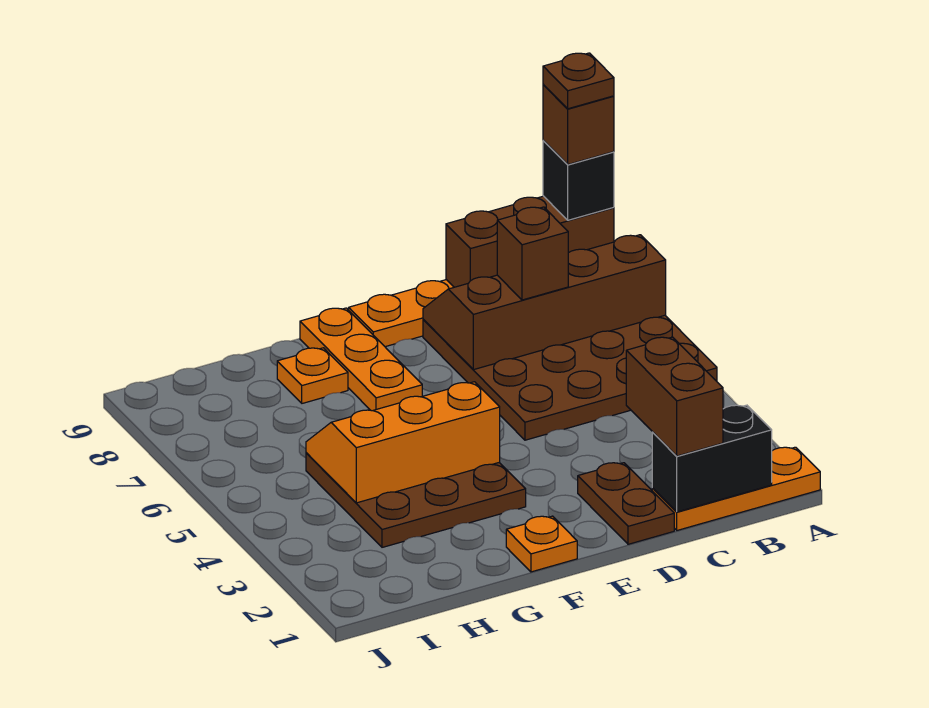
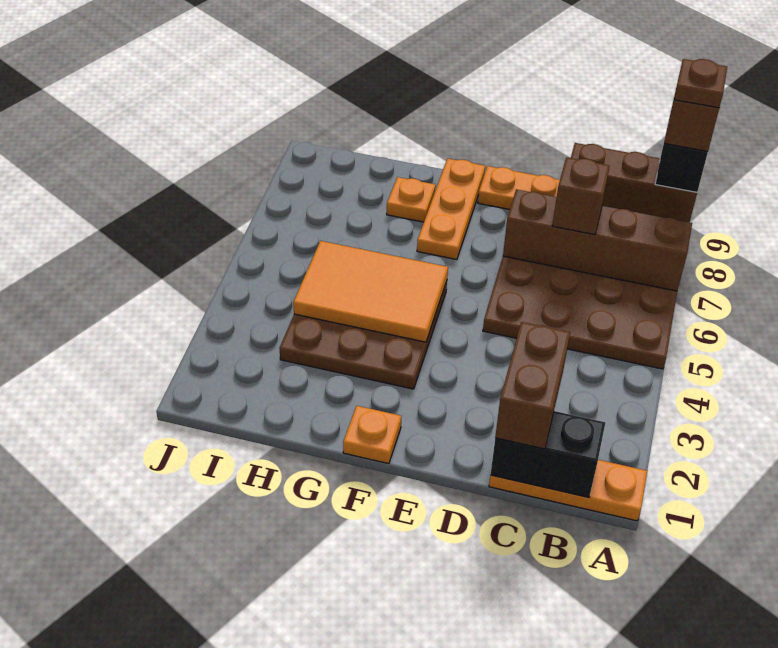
brown plate D1:D2 level 1 -> none
orange slope F4:H5 level 2 top 4 -> orange tile F4:H5 level 2

